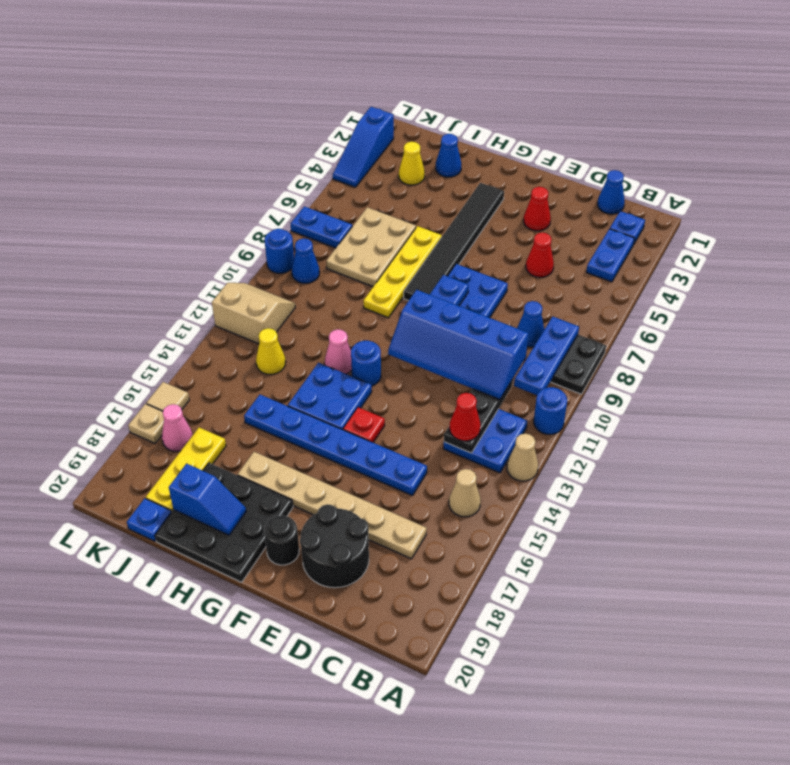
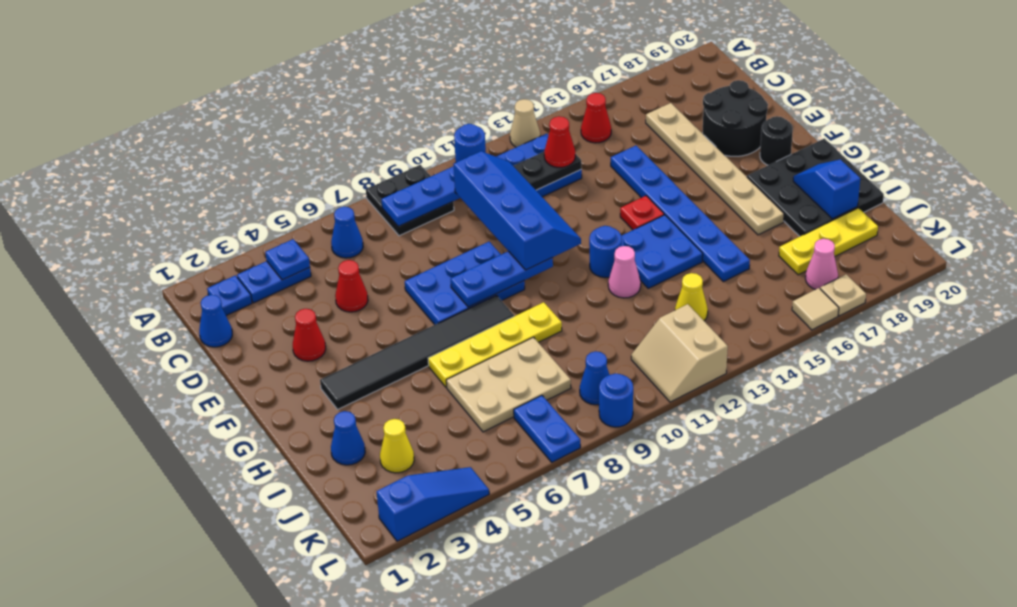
tan cone B15 level 1 -> red cone B15 level 1
blue cone C8 level 1 -> blue cone B6 level 1
blue plate J20 level 1 -> blue plate B4 level 2

